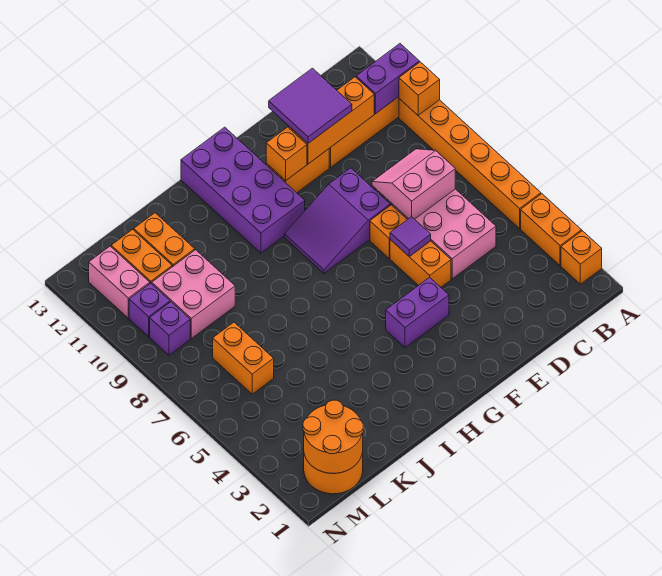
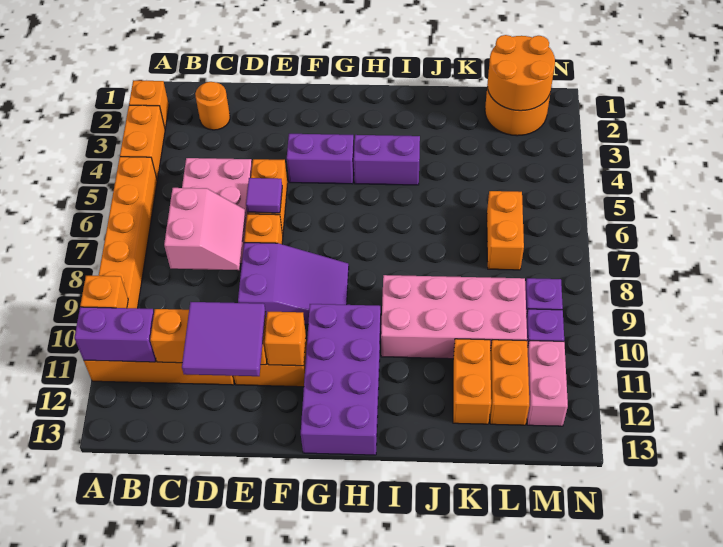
none -> orange round brick C2 level 1
pink slope C7:D8 level 2 top 7 -> pink slope C7:D8 level 2 top C
none -> purple brick H4:I4 level 1
pink brick K9:L10 level 1 -> pink brick I9:L10 level 1

